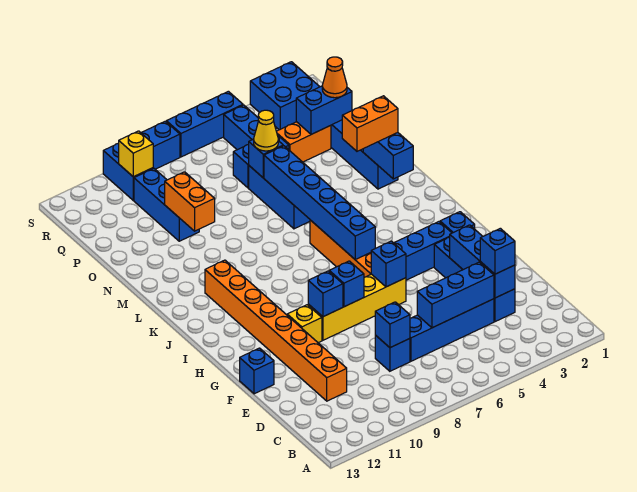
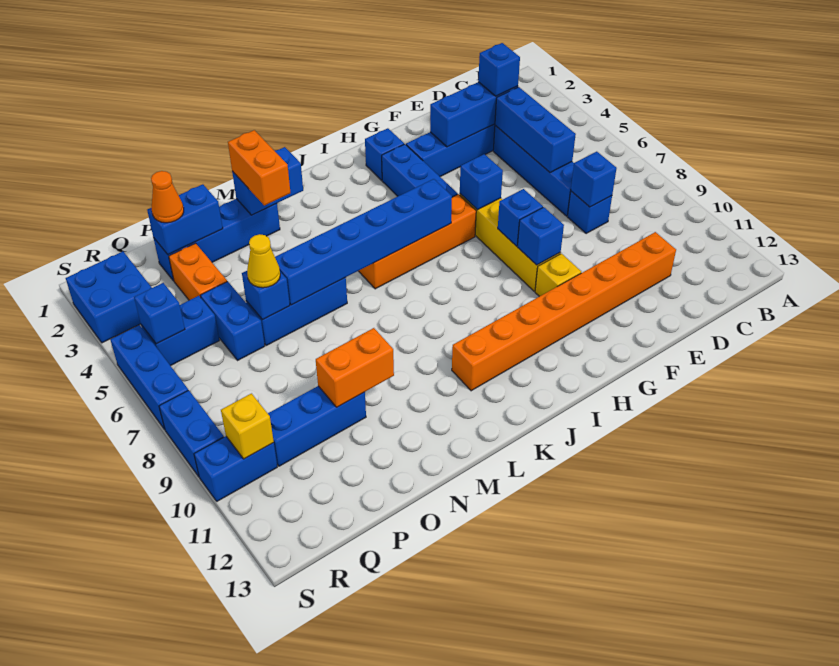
blue brick F13 level 1 -> blue brick R5 level 2
blue brick P2:P3 level 2 -> blue brick O2:P2 level 2

